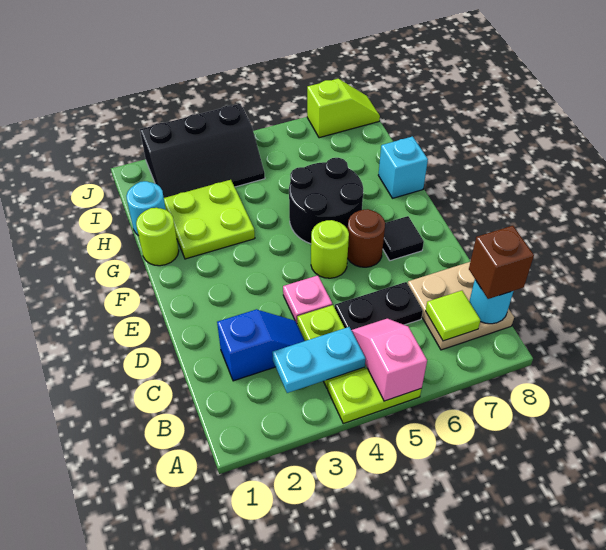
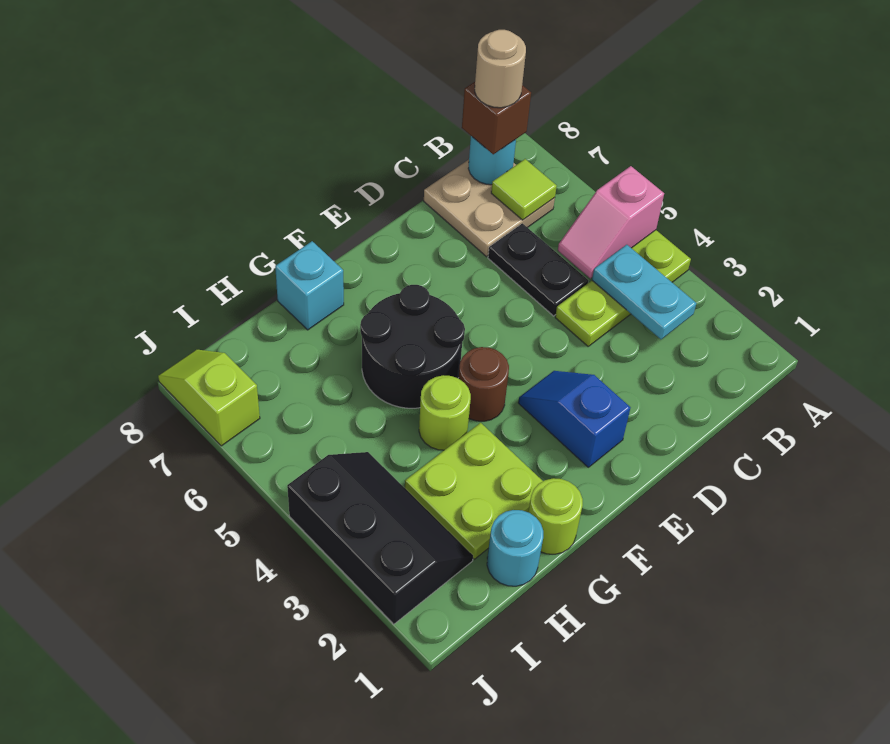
none -> tan round brick B8 level 4
blue slope C2:C3 level 1 top 2 -> blue slope E2:E3 level 1 top 2
pink plate D4 level 1 -> none
lime round brick E5 level 1 -> lime round brick G4 level 1
brown round brick E6 level 1 -> brown round brick F4 level 1
black tile E7 level 1 -> none

